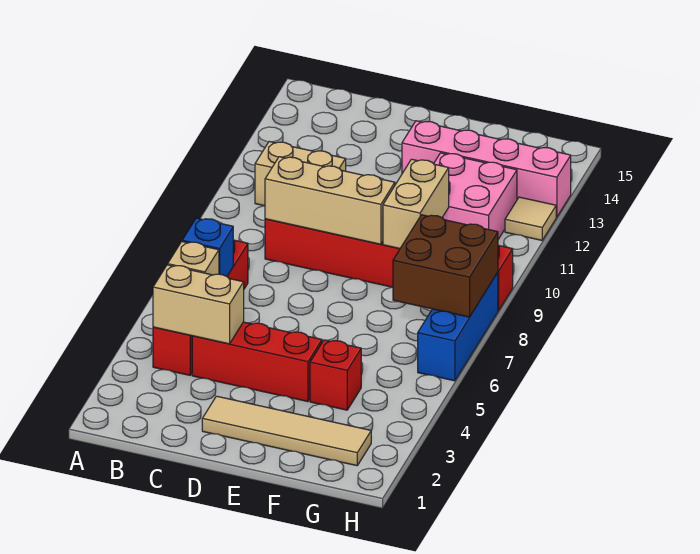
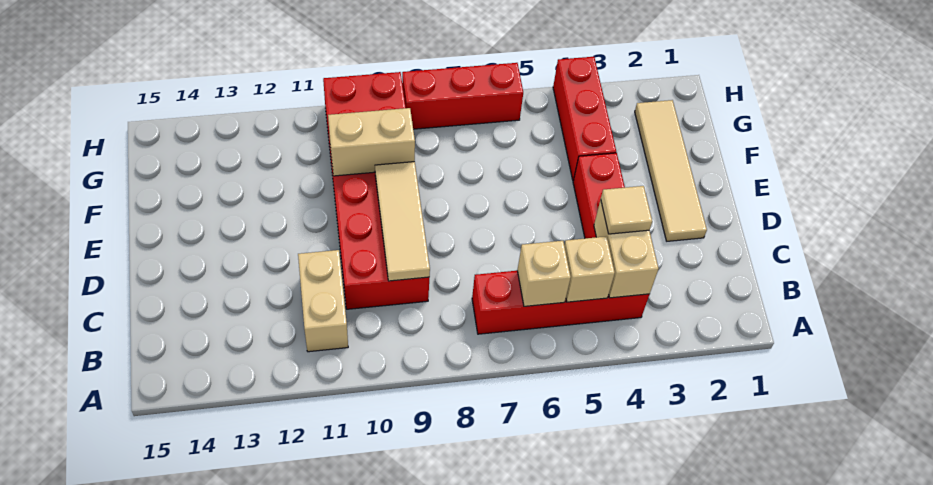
blue brick B6 level 2 -> tan brick B6 level 2
red brick C9:H9 level 1 -> red brick C9:H10 level 1
tan brick C9:E9 level 2 -> tan tile C9:E9 level 2
pink brick E13:H13 level 1 -> none
red brick F4 level 1 -> red brick F4:H4 level 1
pink brick F11:G12 level 1 -> none
brown brick G7:H8 level 2 -> none
blue brick H6:H8 level 1 -> red brick H6:H8 level 1
tan tile H12 level 1 -> tan tile C4 level 3

